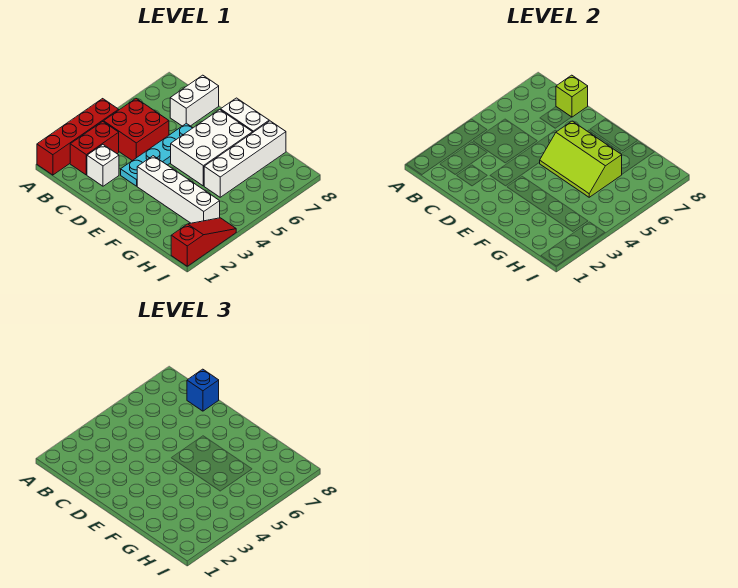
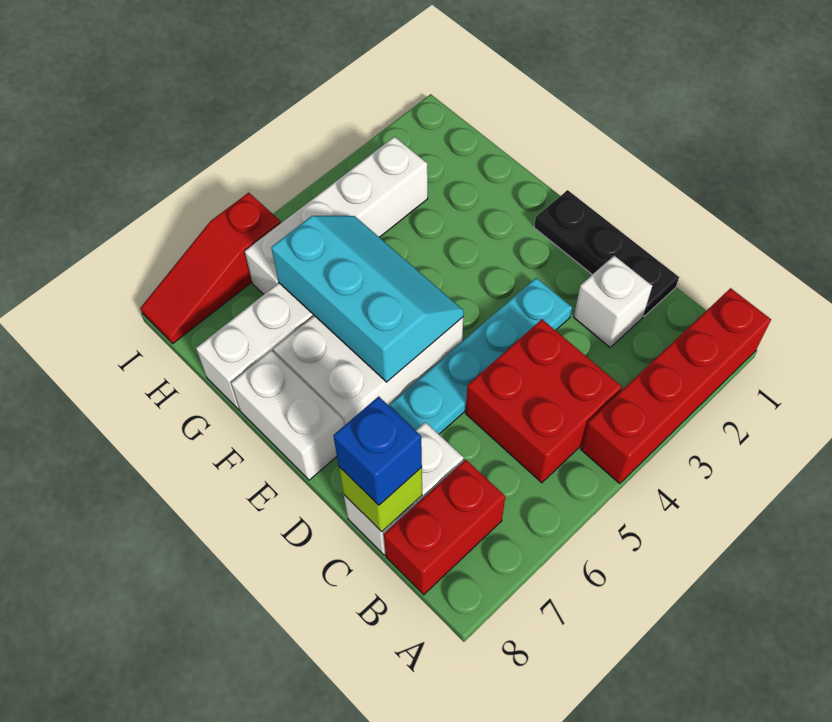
red brick B2:B3 level 1 -> red brick B7:B8 level 1
none -> black plate C1:E1 level 1
white brick E3:H3 level 1 -> white brick H3:H6 level 1
lime slope E5:G6 level 2 top 6 -> cyan slope E5:G6 level 2 top 6
red slope I1:I3 level 1 top 1 -> red slope I6:I8 level 1 top 6

